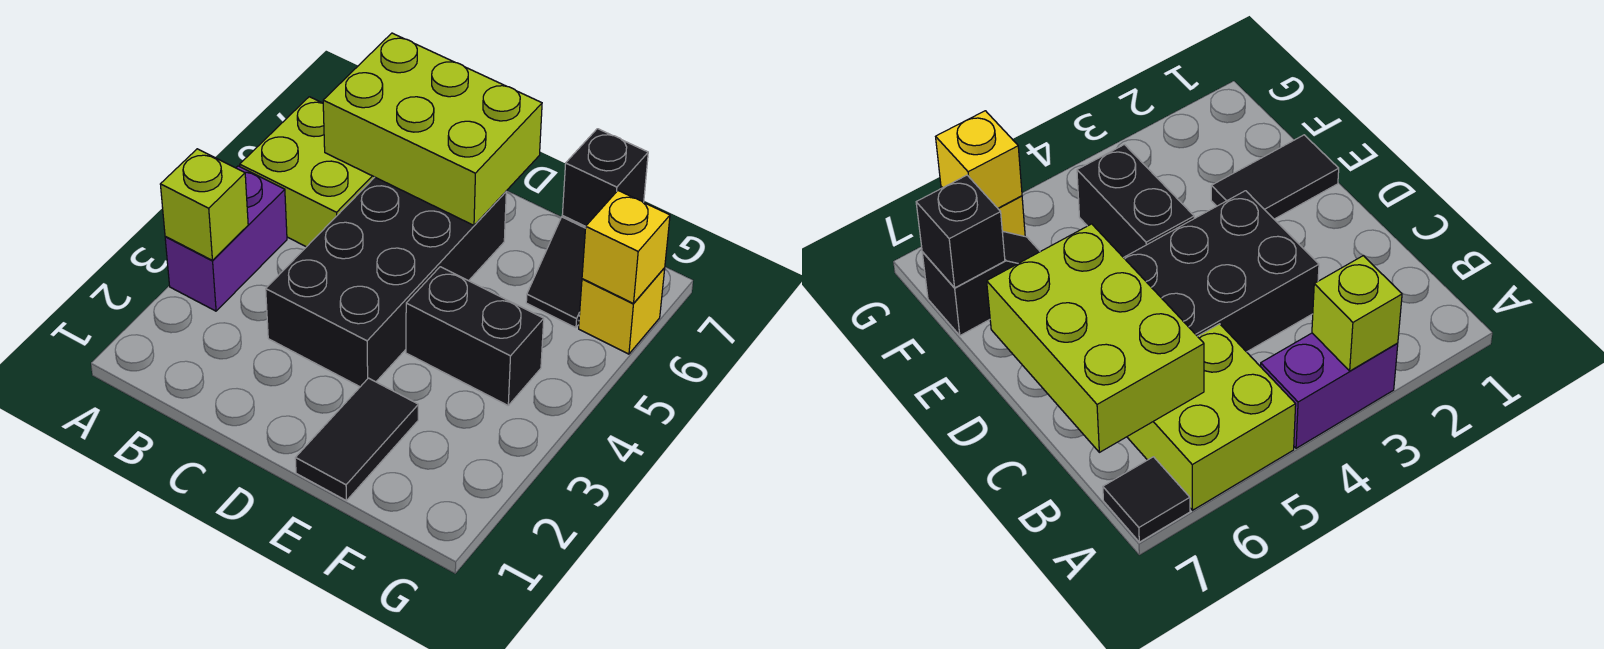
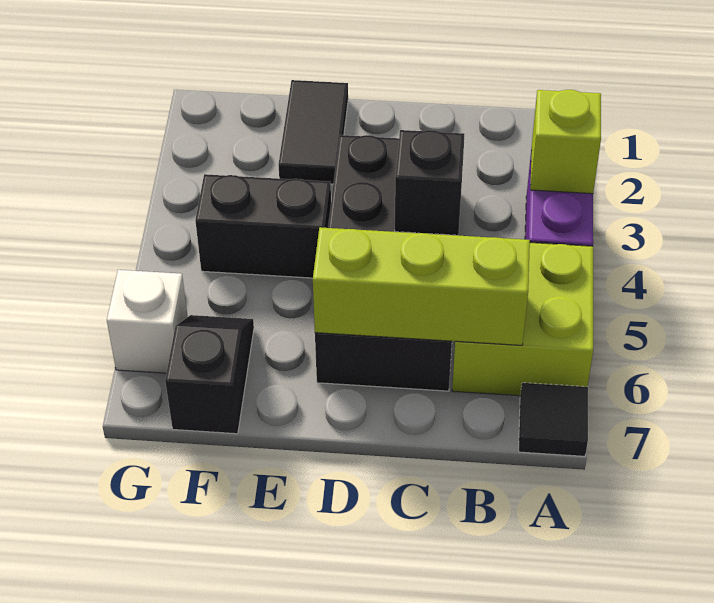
lime brick B6:D7 level 2 -> lime brick B6:D6 level 2
black brick F7 level 2 -> black brick C4 level 2
yellow brick G6 level 1 -> white brick G6 level 1
yellow brick G6 level 2 -> none

